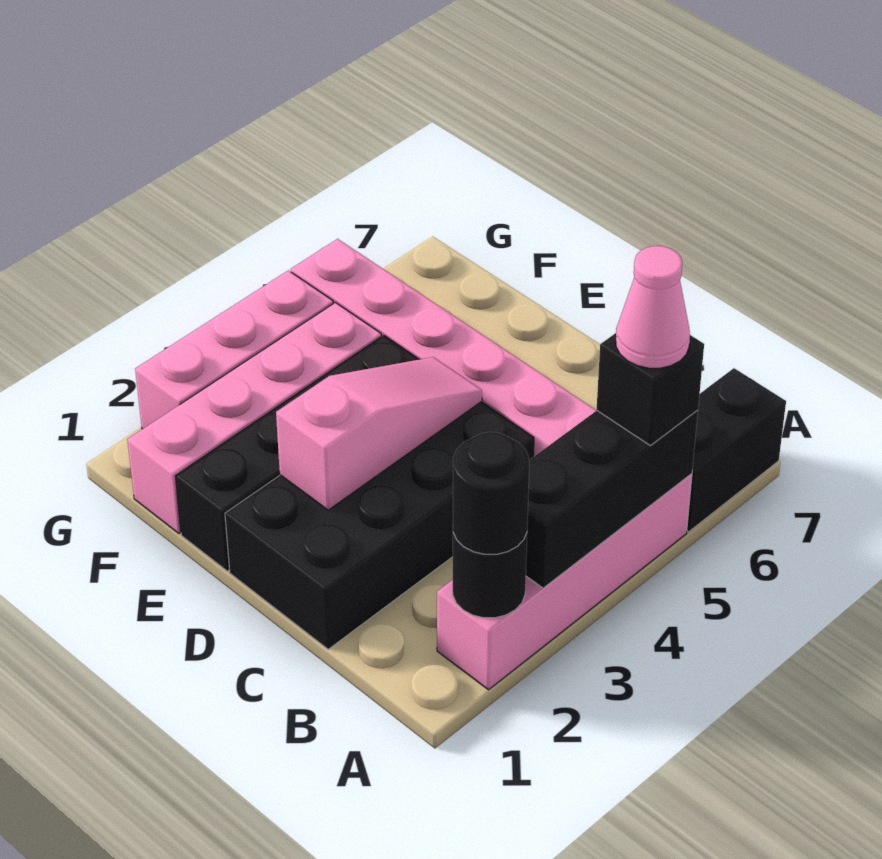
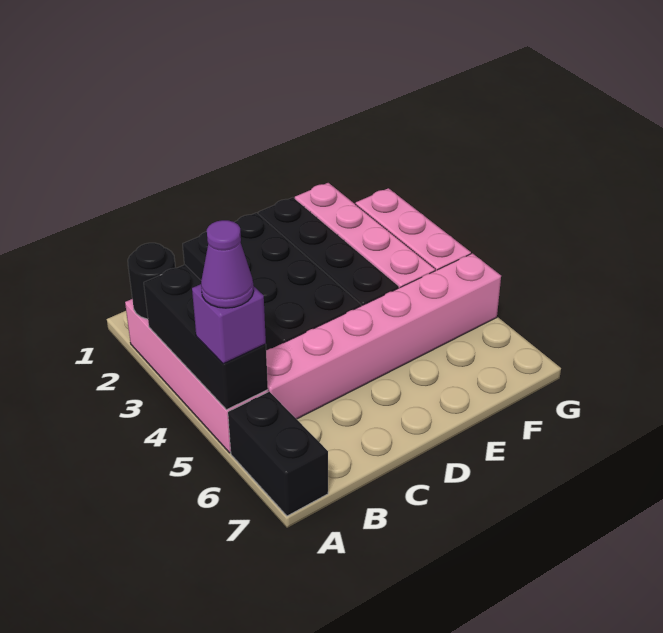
black round brick A2 level 3 -> none
black brick A5 level 3 -> purple brick A5 level 3
pink cone A5 level 4 -> purple cone A5 level 4
pink slope D2:D4 level 2 top 2 -> none

